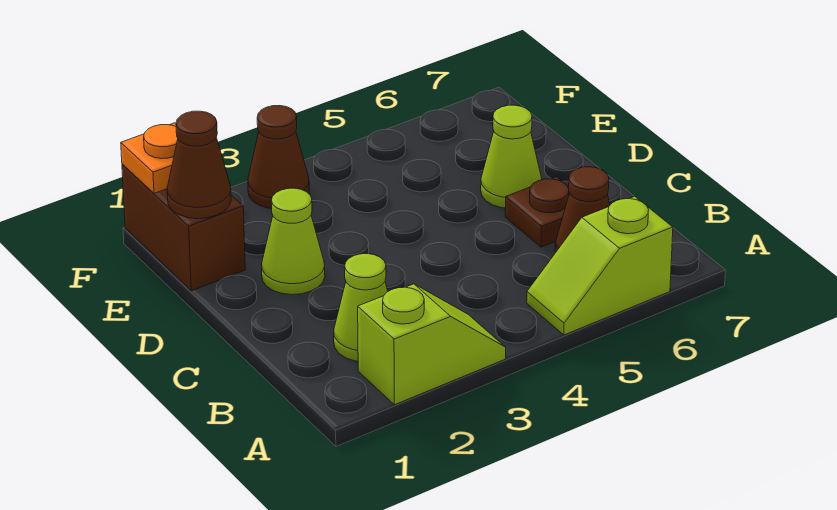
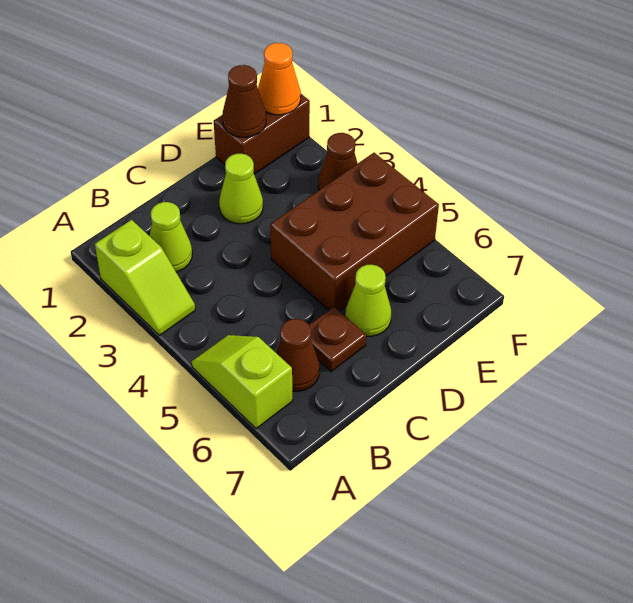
none -> brown brick D4:F5 level 1
orange plate F1 level 2 -> orange cone F1 level 2

